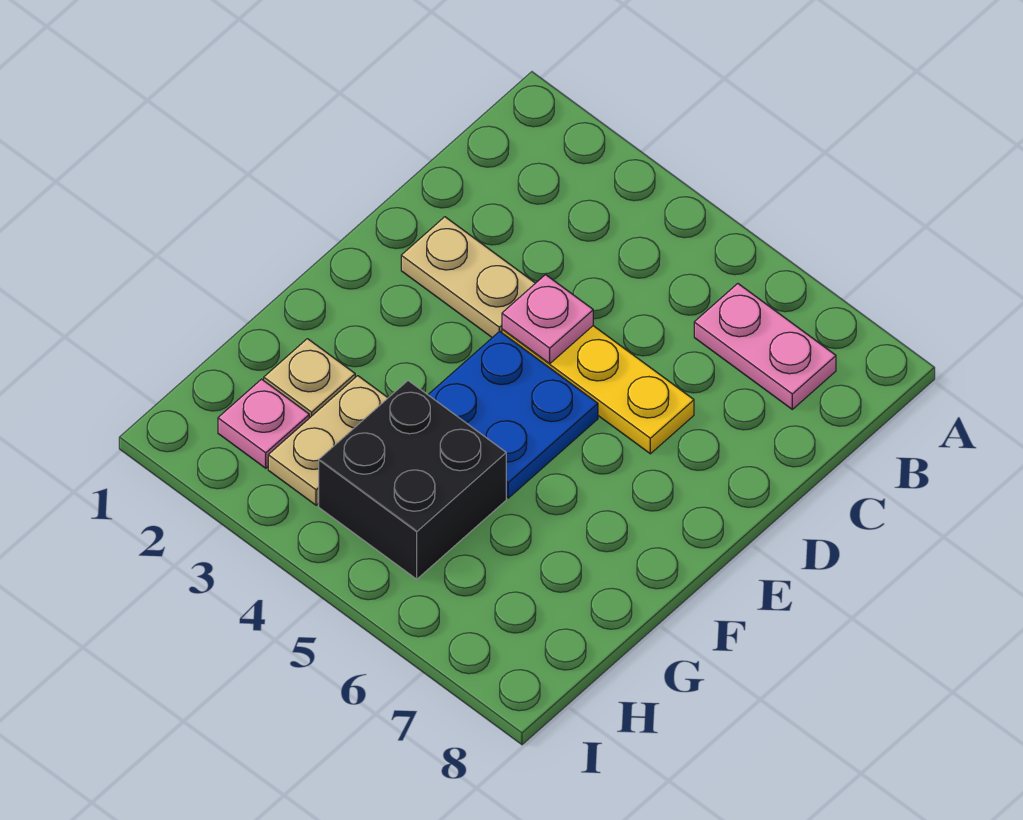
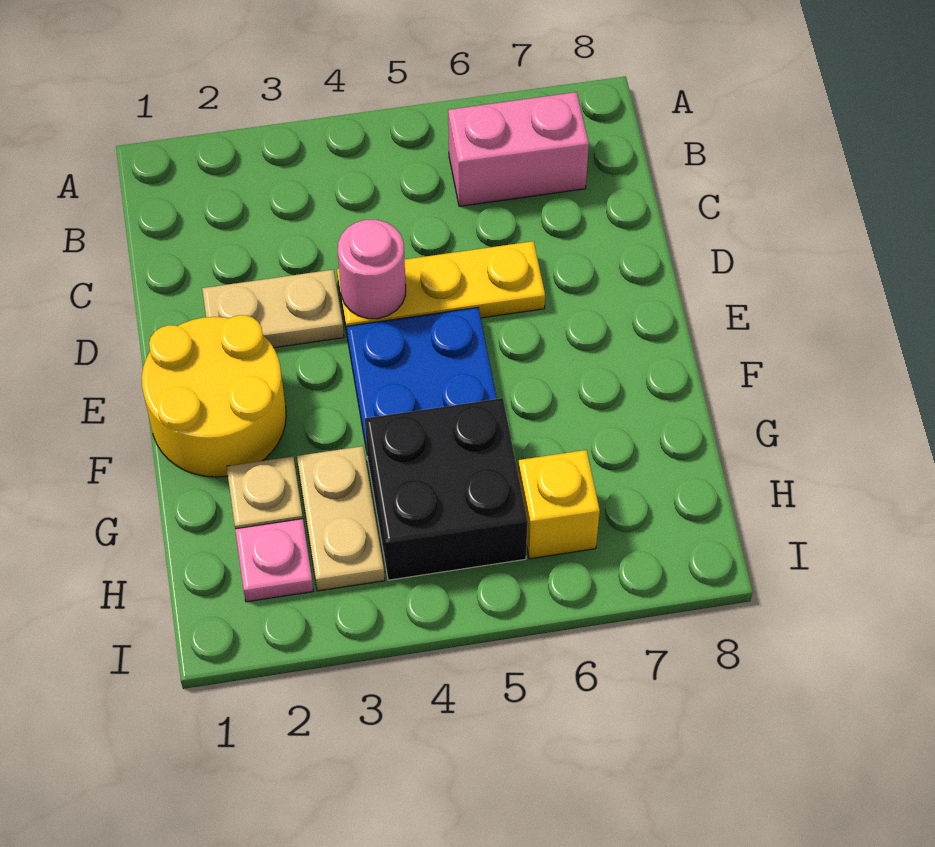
pink plate B6:B7 level 1 -> pink brick B6:B7 level 1
pink plate D4 level 2 -> pink round brick D4 level 2
none -> yellow round brick E1:F2 level 1
none -> yellow brick H6 level 1

